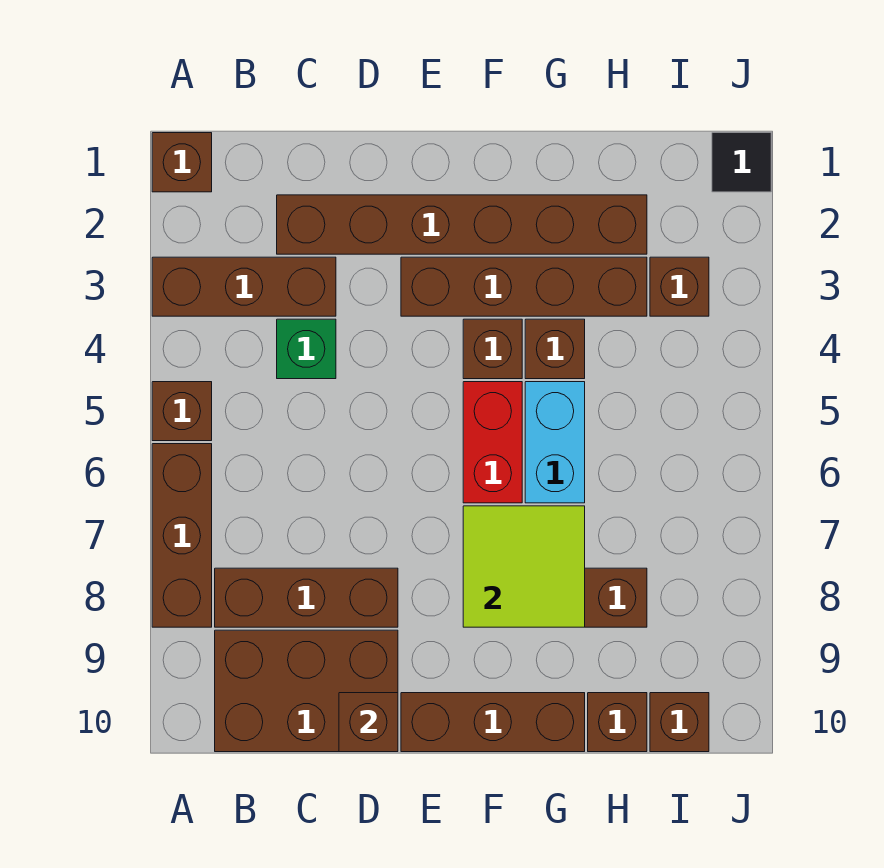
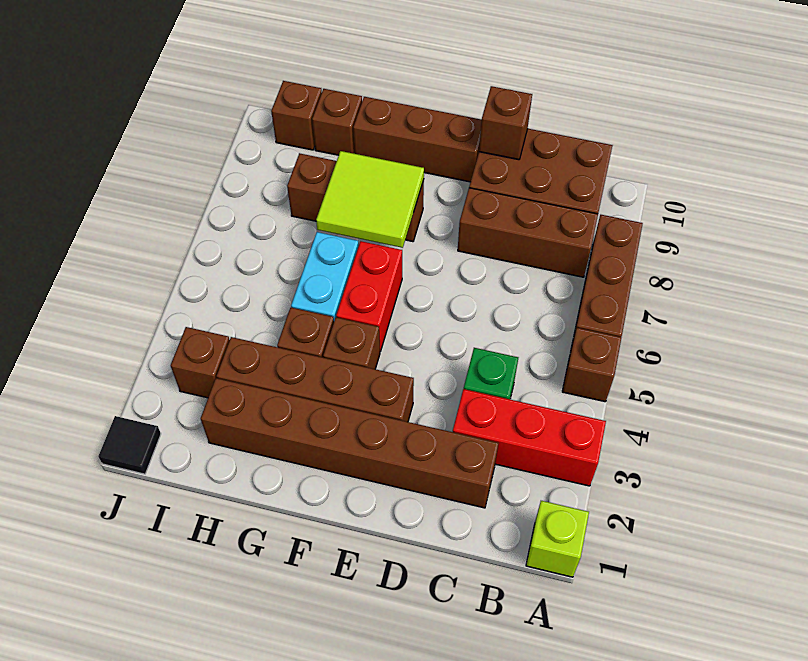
brown brick A1 level 1 -> lime brick A1 level 1
brown brick A3:C3 level 1 -> red brick A3:C3 level 1

